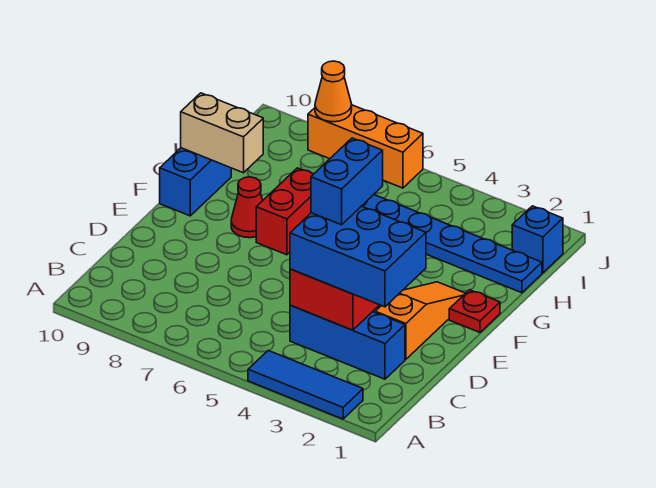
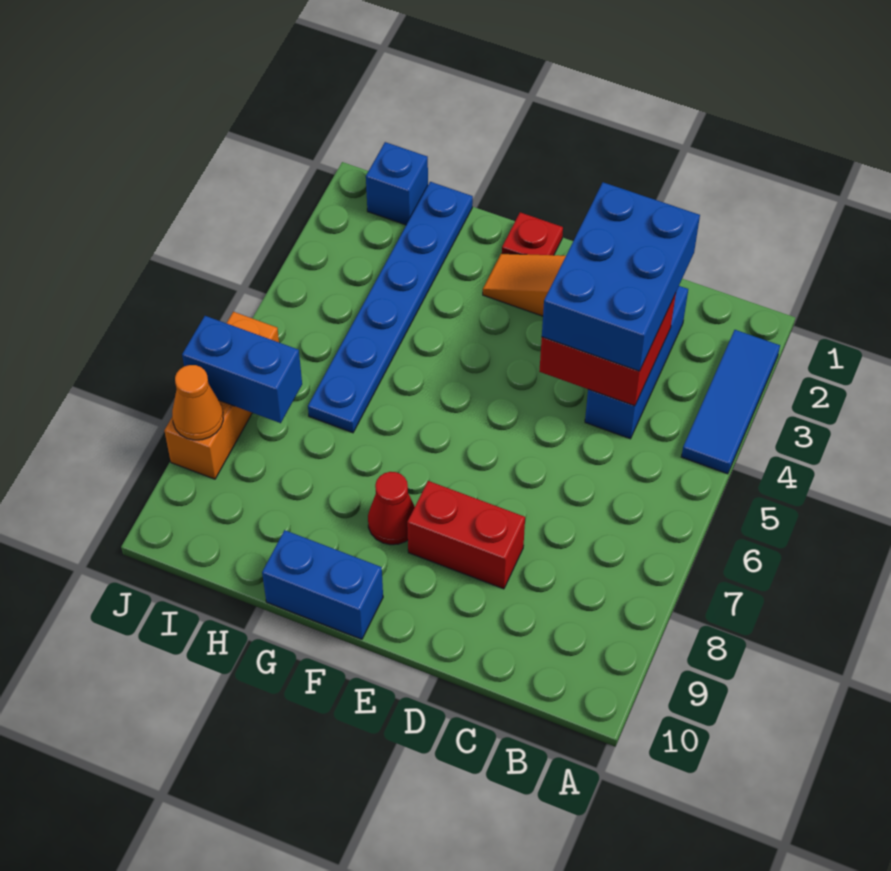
blue brick D4:E4 level 4 -> blue brick I7:J7 level 2
red brick F7:G7 level 1 -> red brick D8:E8 level 1
tan brick G9:G10 level 2 -> none

